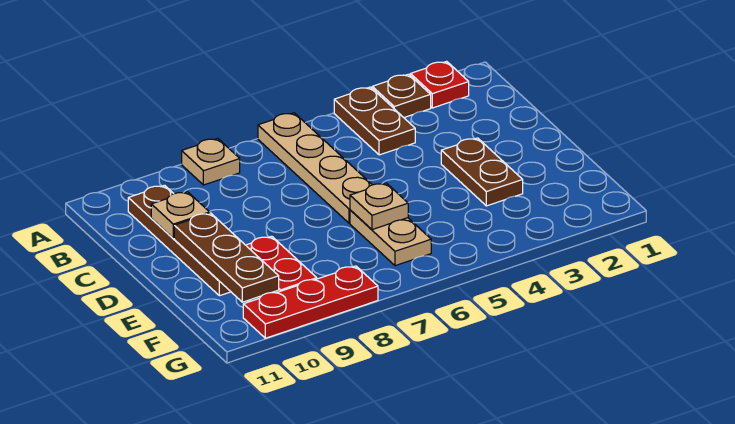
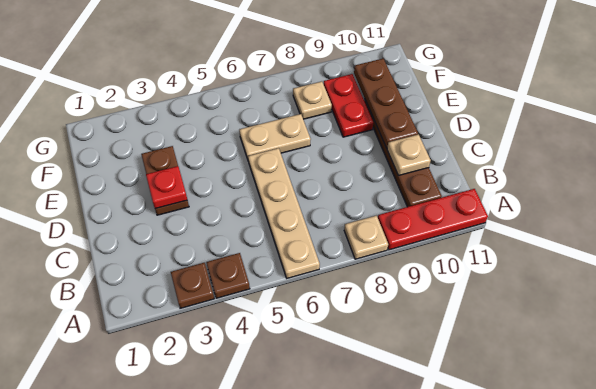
red plate A2 level 1 -> red plate D3 level 2
brown plate A4:B4 level 1 -> brown plate A4 level 1
tan plate E6:F6 level 1 -> tan plate E6:E7 level 1
tan plate E6 level 2 -> tan plate F8 level 1
red plate G8:G10 level 1 -> red plate A9:A11 level 1

